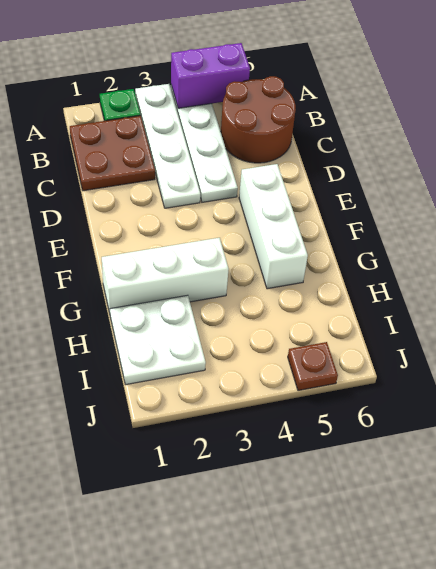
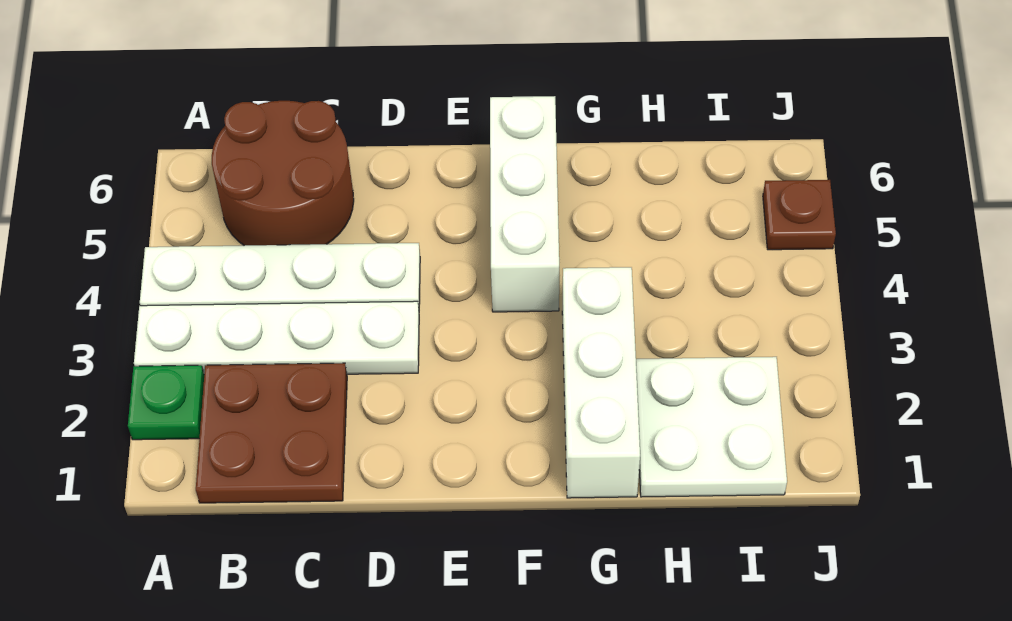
purple brick A4:A5 level 2 -> none
white brick E5:G5 level 1 -> white brick F4:F6 level 1

